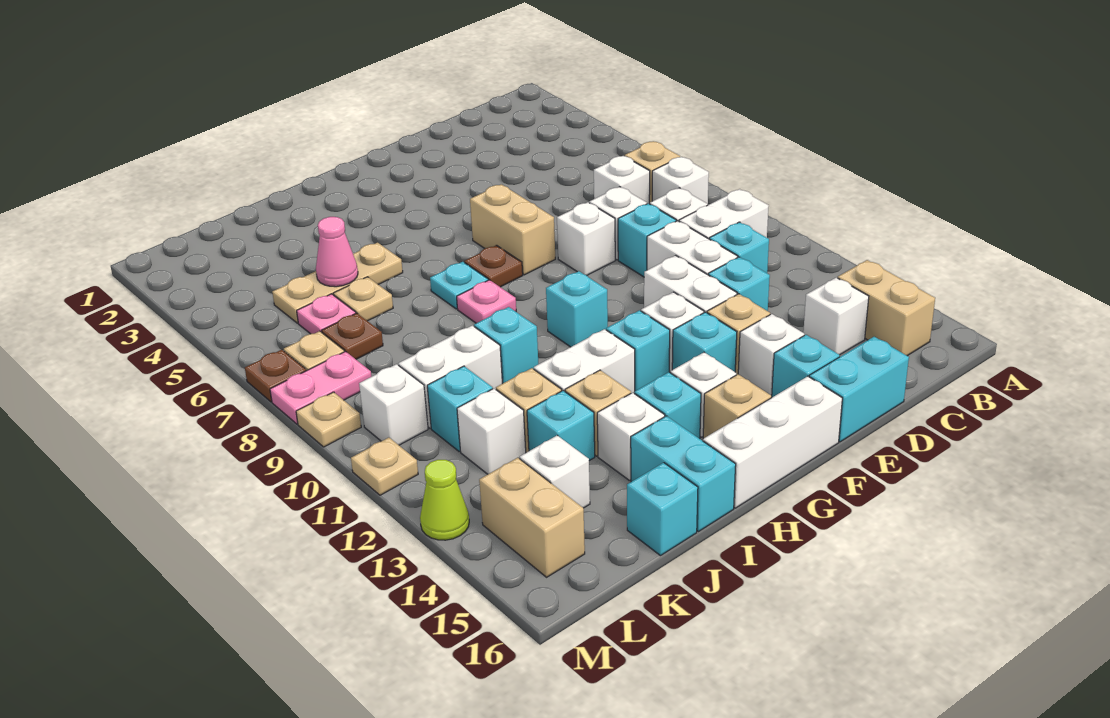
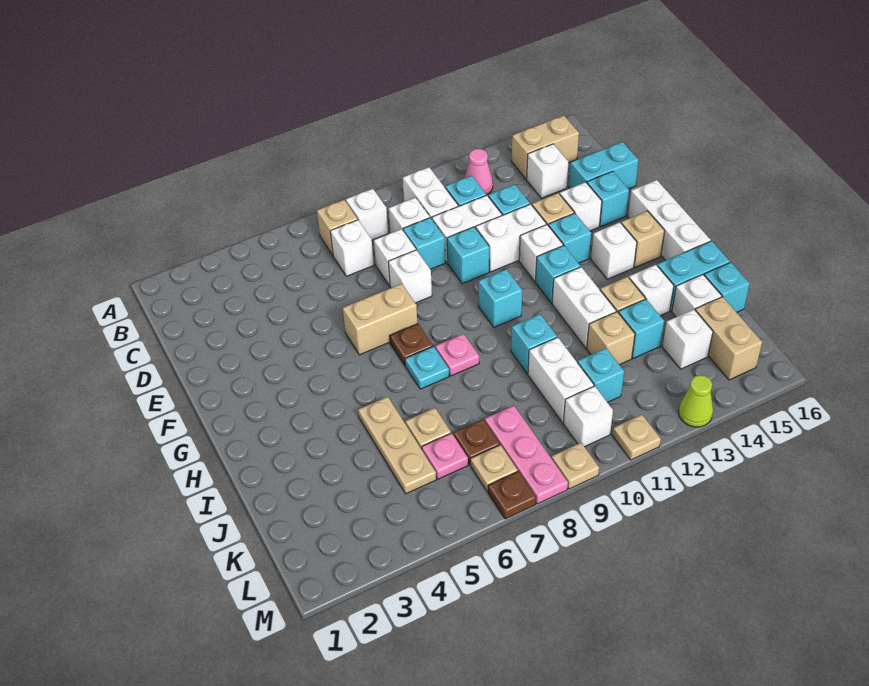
cyan brick D16:E16 level 1 -> cyan brick D15:D16 level 1
cyan brick H14 level 1 -> cyan brick E10 level 1
pink cone J5 level 2 -> pink cone B12 level 1
white brick K12 level 1 -> white brick J15 level 1
pink plate L8:M8 level 1 -> pink plate K8:M8 level 1
tan brick L14:L15 level 1 -> tan brick K15:L15 level 1

